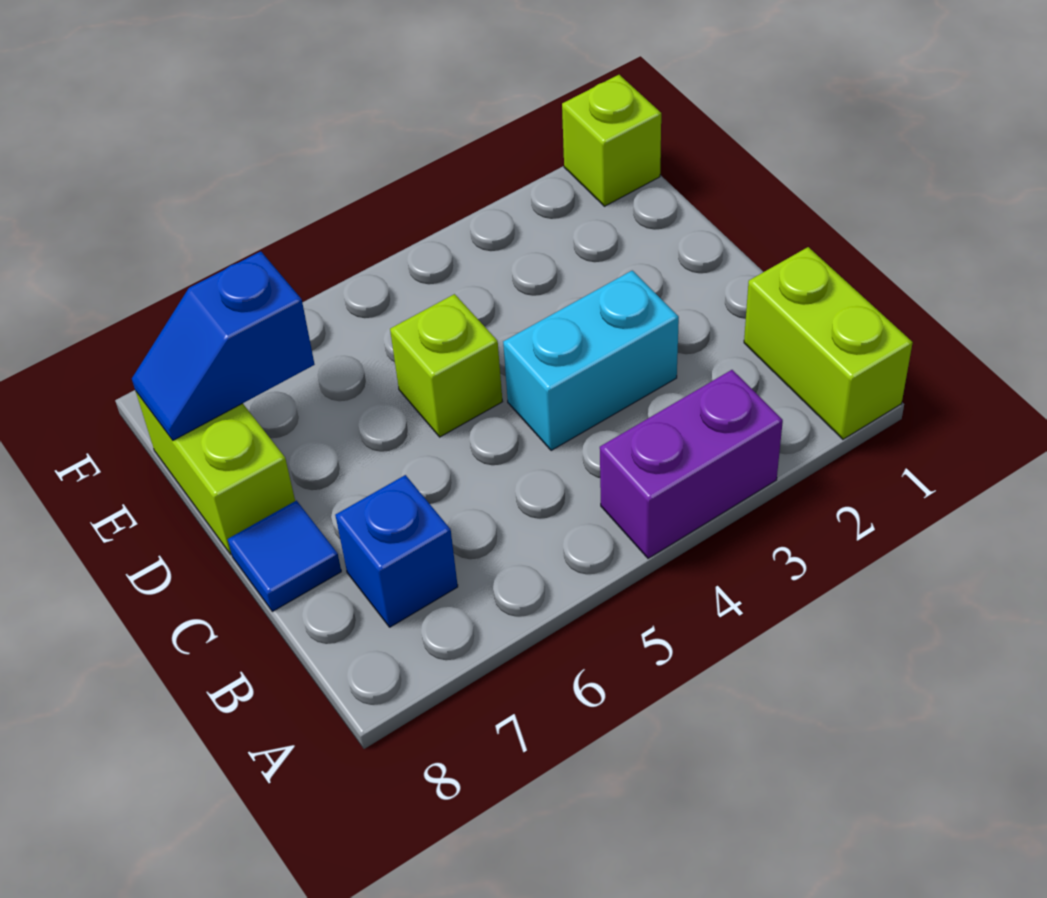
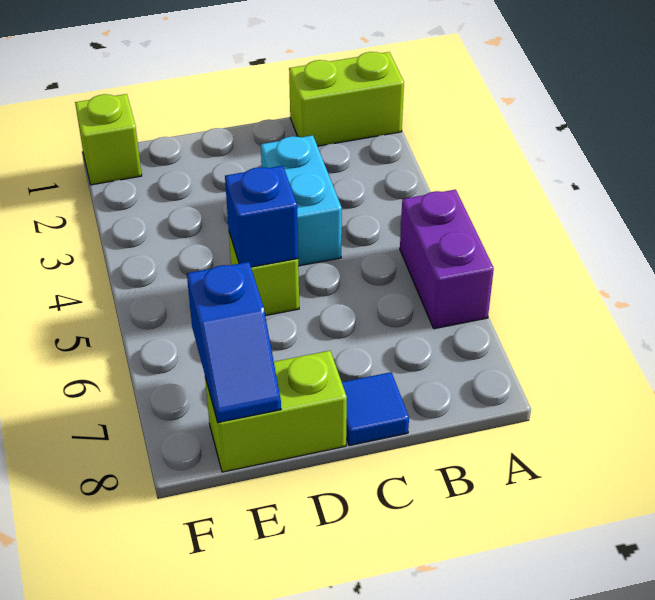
purple brick A3:A4 level 1 -> purple brick A5:A6 level 1
blue brick B7 level 1 -> blue brick D5 level 2

